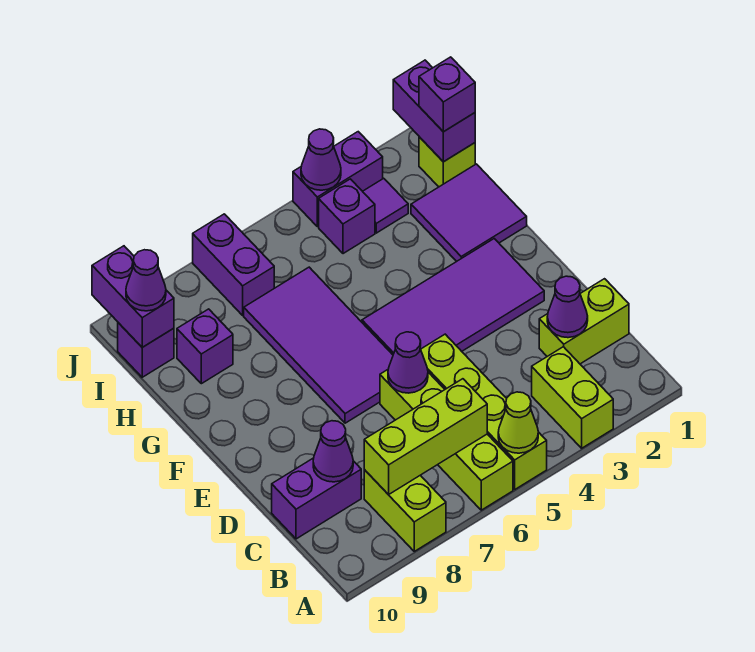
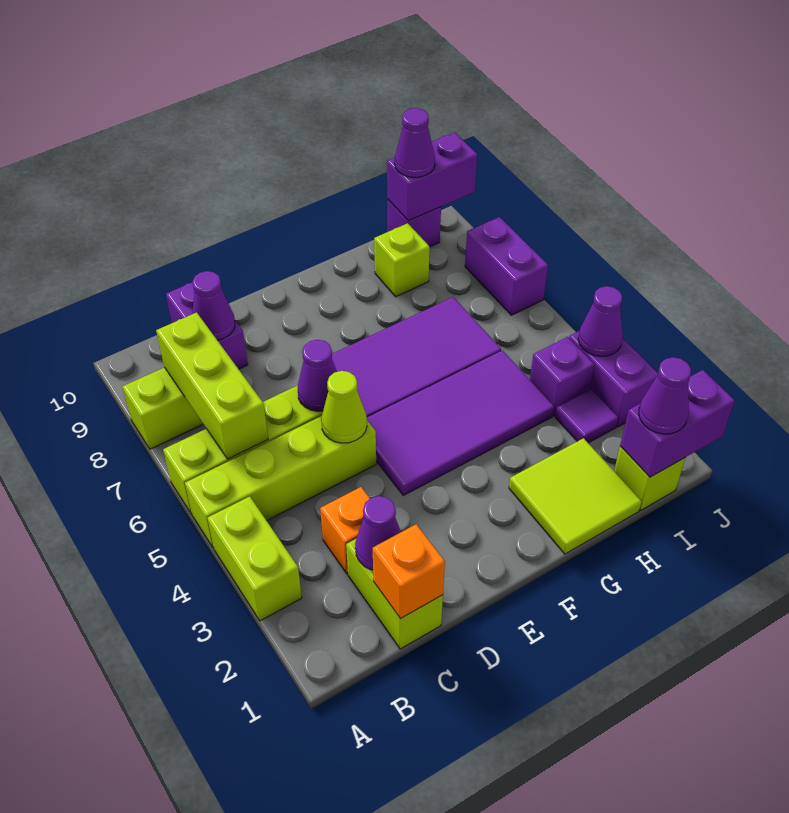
lime brick A3:B3 level 1 -> lime brick A3:A4 level 1
lime cone A5 level 2 -> lime cone D5 level 2
none -> orange brick C1 level 2
none -> orange brick C3 level 1
purple tile E2:F5 level 1 -> purple tile E4:H5 level 1
purple tile G1:H2 level 1 -> lime tile G1:H2 level 1
purple brick H9 level 1 -> lime brick H9 level 1
purple brick I1 level 3 -> purple cone I1 level 3
purple brick I7:J7 level 1 -> purple brick J7:J8 level 1

